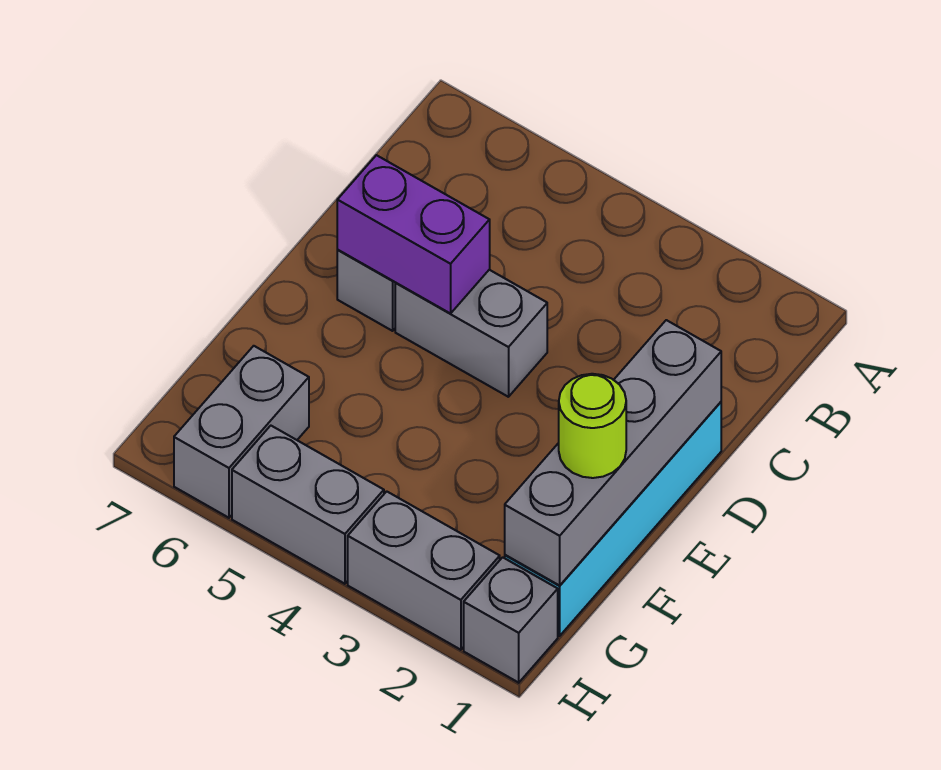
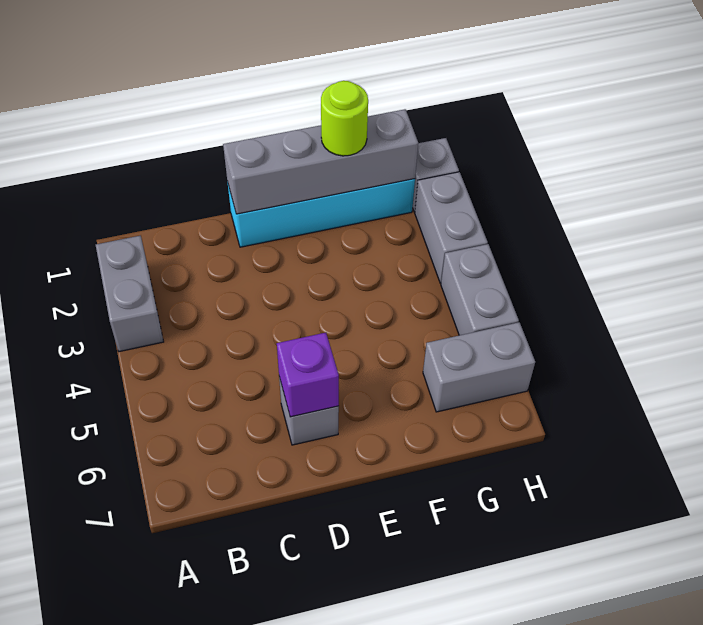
grey brick D4:D5 level 1 -> grey brick A2:A3 level 1
purple brick D5:D6 level 2 -> purple brick D6 level 2

